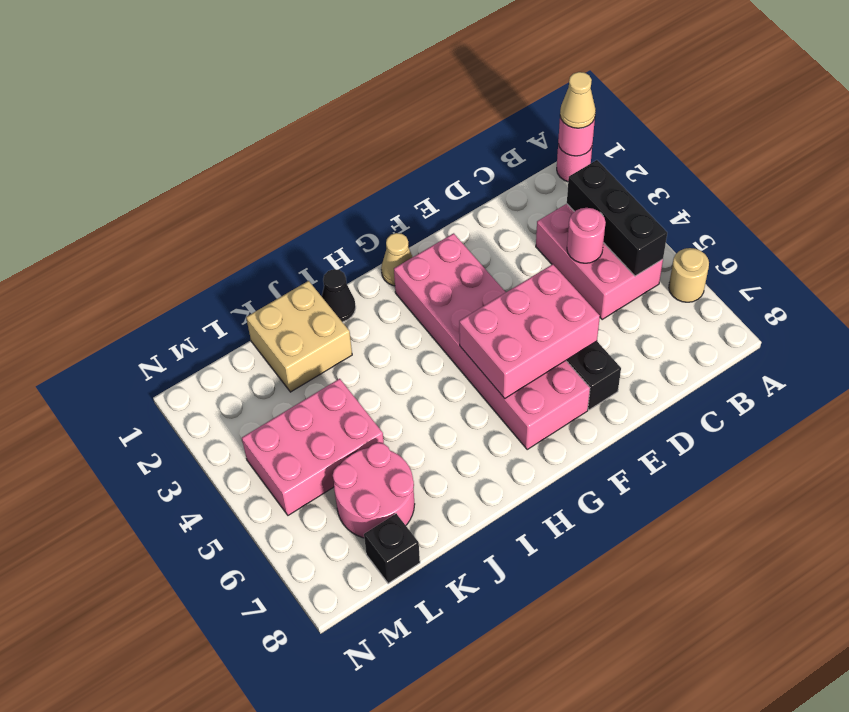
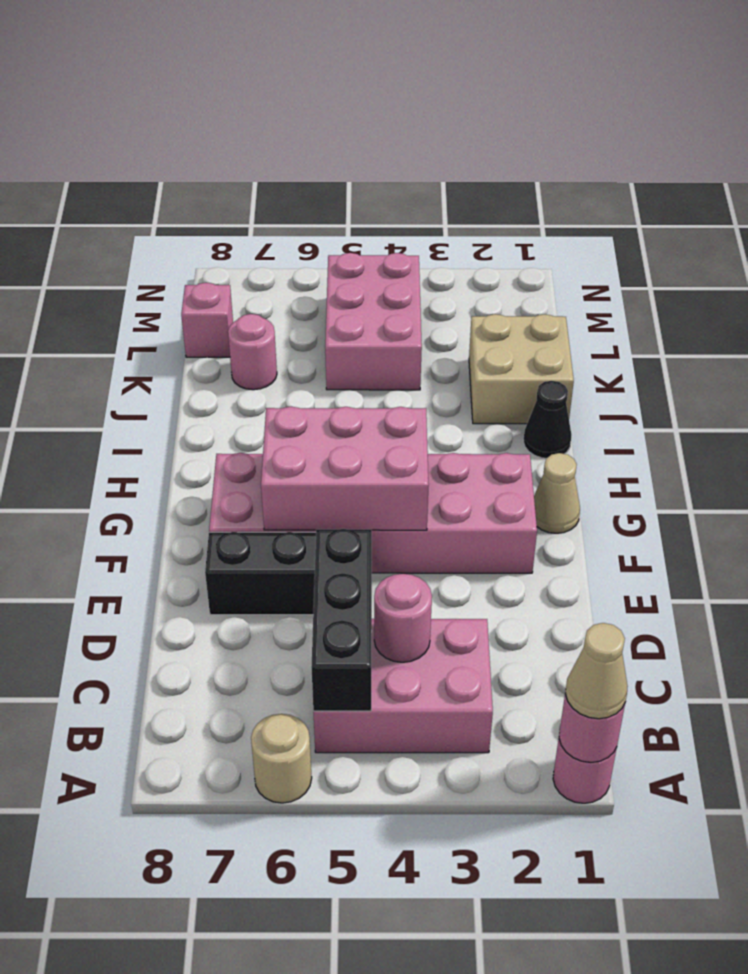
black brick B3:B5 level 2 -> black brick B5:D5 level 2
pink brick E5:G6 level 2 -> pink brick F4:G6 level 2
pink round brick K6:L7 level 1 -> pink round brick K7 level 1
black brick L8 level 1 -> pink brick L8 level 1

